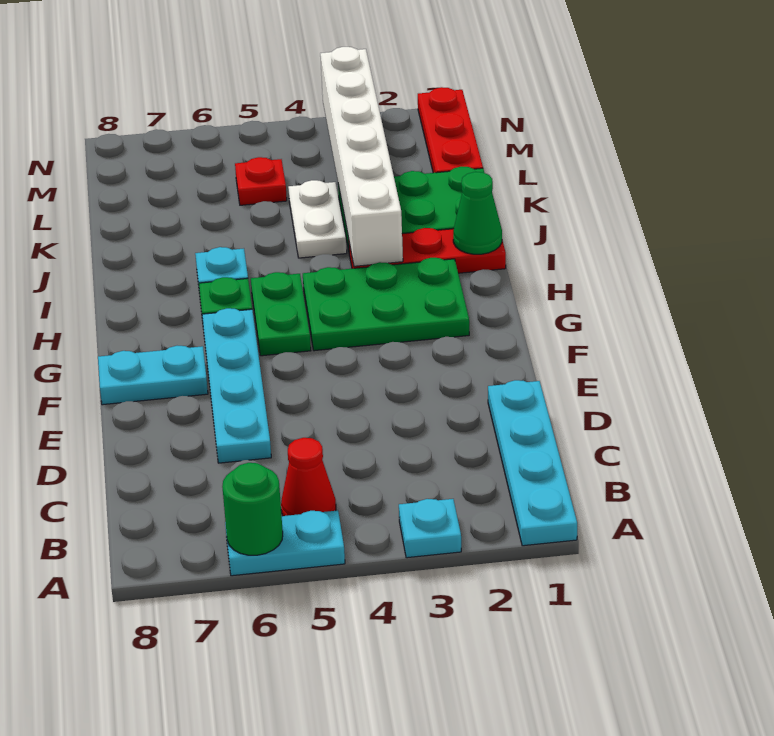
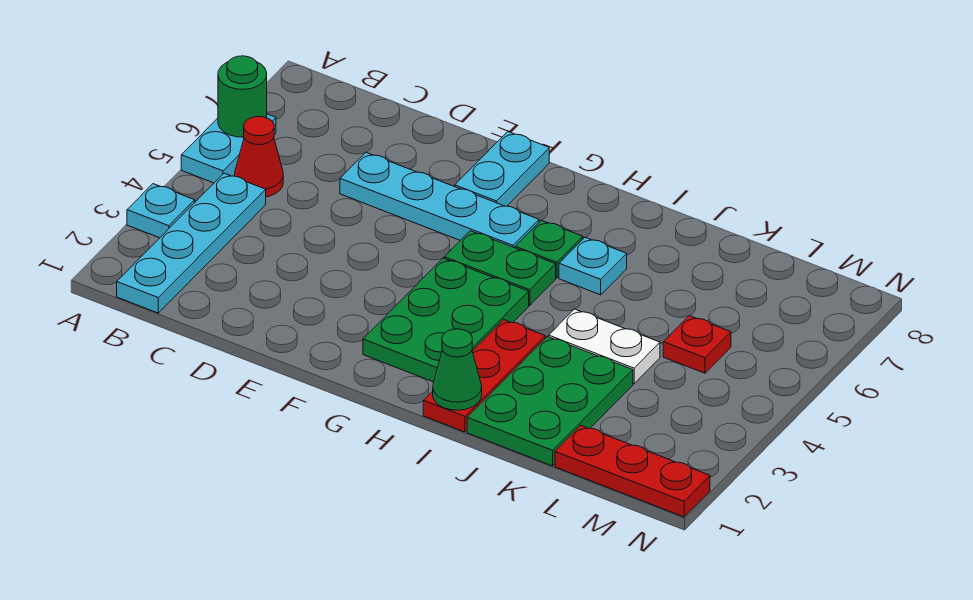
cyan plate A1:D1 level 1 -> cyan plate B1:B4 level 1
white brick I3:N3 level 2 -> none

